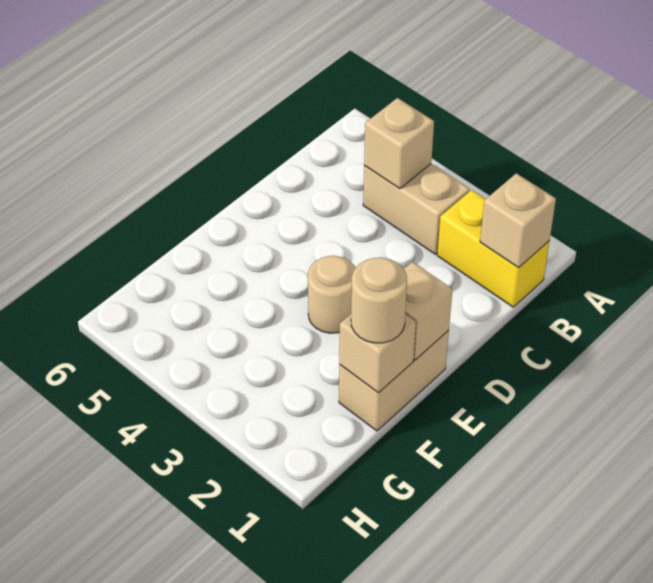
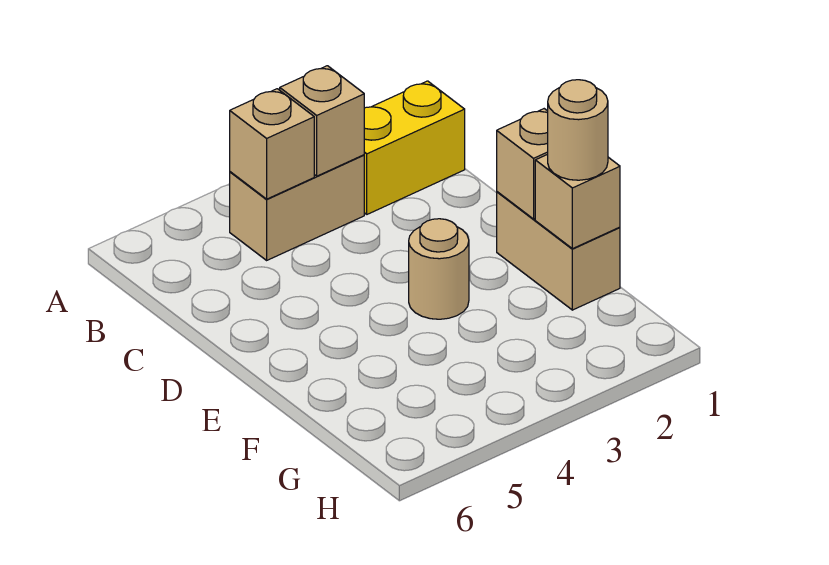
tan brick B1 level 2 -> tan brick B3 level 2

